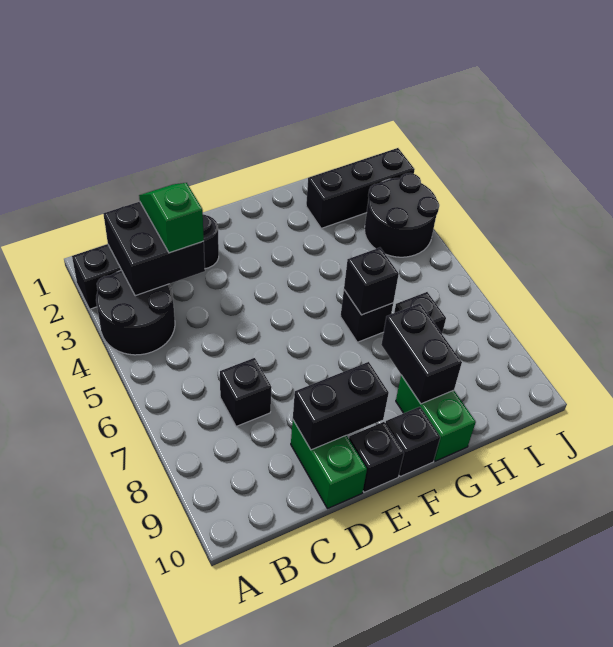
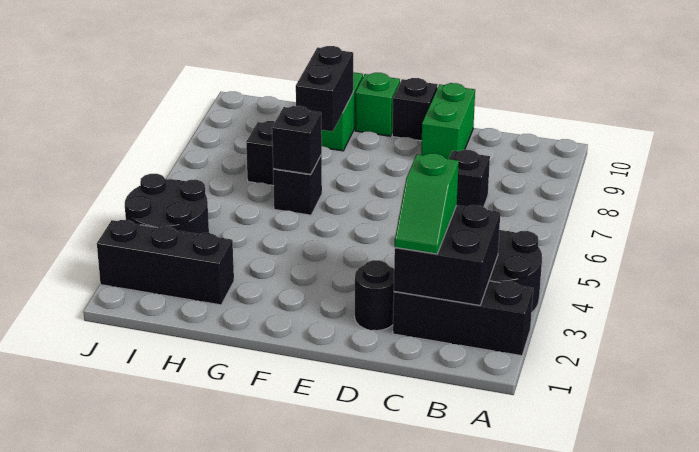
black brick D9:E9 level 2 -> none
black brick F10 level 1 -> green brick F10 level 1

